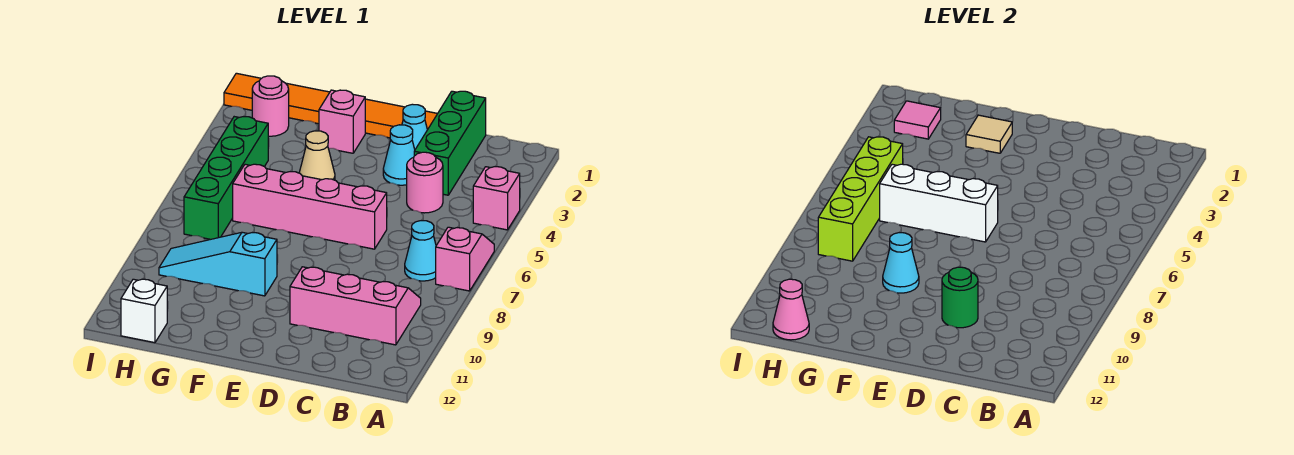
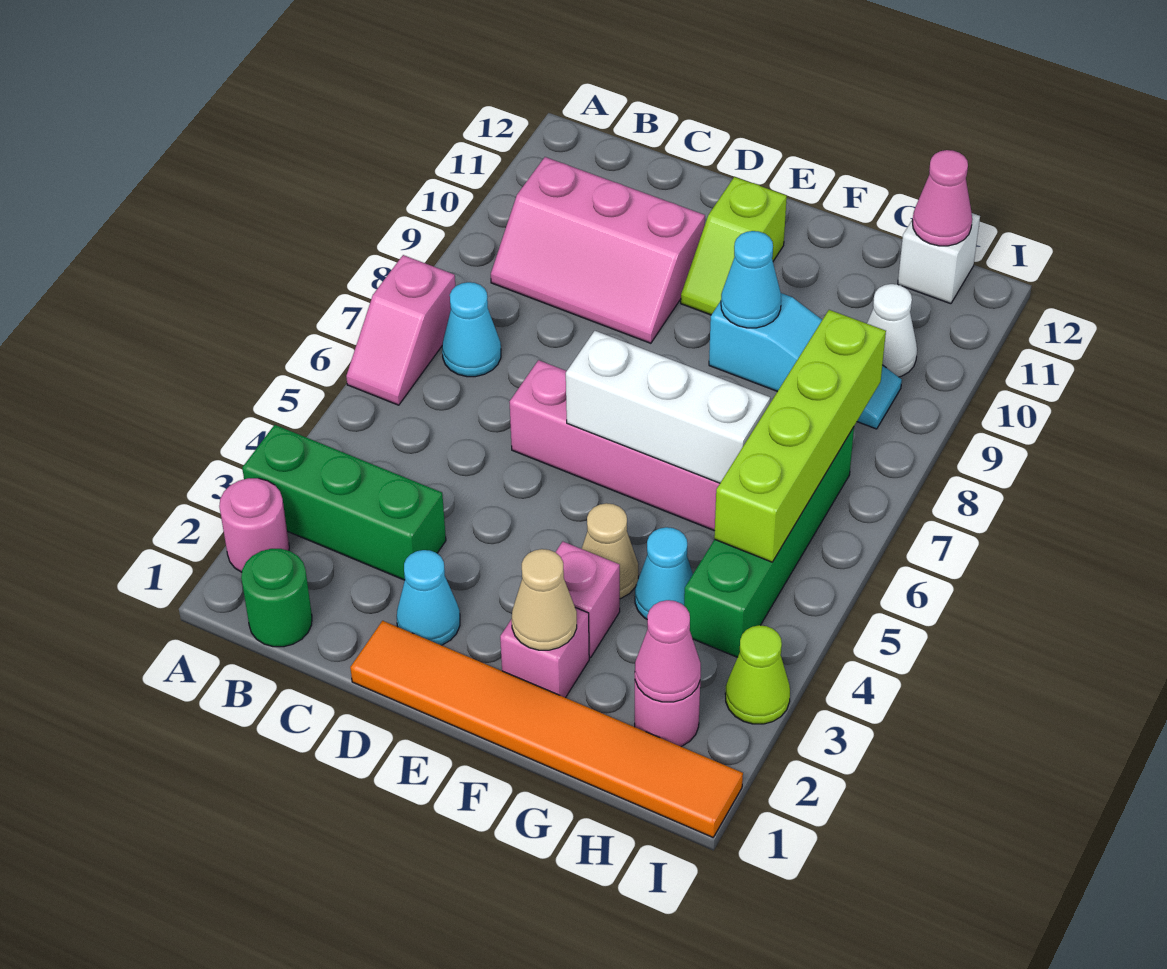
pink brick A4 level 1 -> pink brick F3 level 1
green brick C1:C3 level 1 -> green brick A3:C3 level 1
pink round brick C4 level 1 -> pink round brick A2 level 1
cyan cone D3 level 1 -> cyan cone G4 level 1
green round brick D10 level 2 -> green round brick B1 level 1
none -> lime slope E10:E11 level 1 top 11
tan tile F2 level 2 -> tan cone F2 level 2
pink tile H2 level 2 -> pink cone H2 level 2
none -> white cone H10 level 1
none -> lime cone I3 level 1

